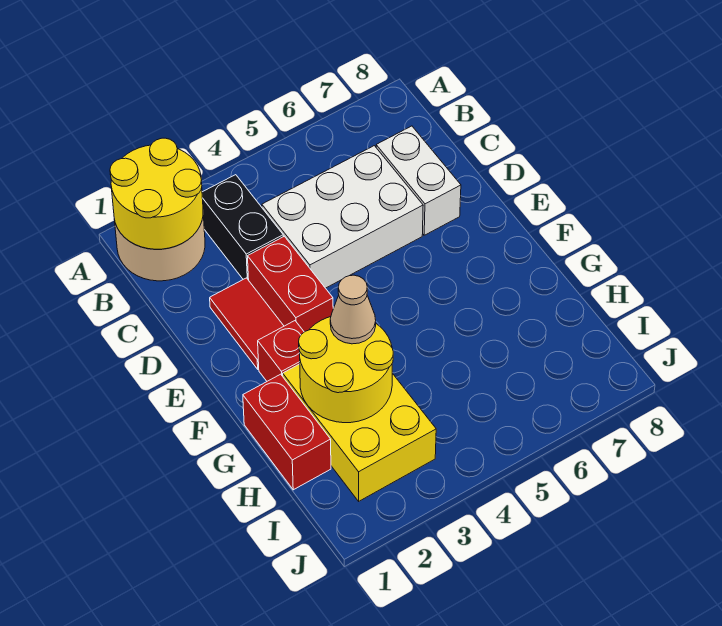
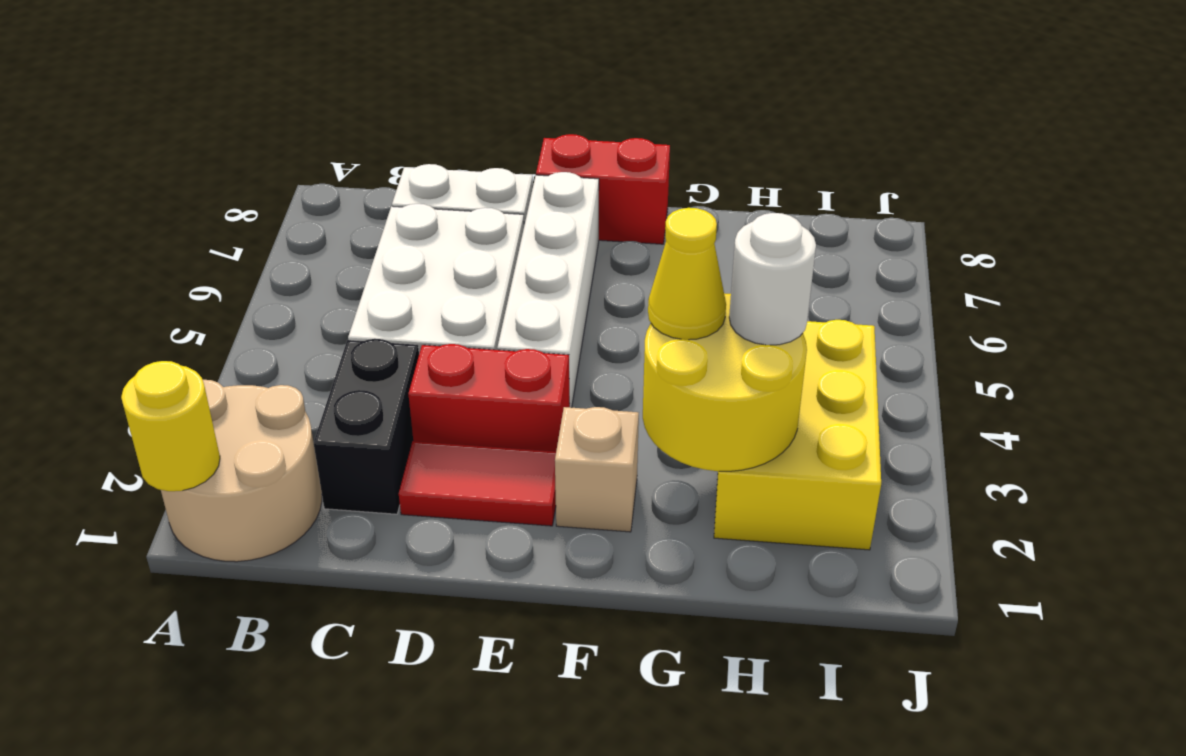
yellow round brick A1:B2 level 2 -> yellow round brick A1 level 2
black brick B3:C3 level 1 -> black brick C2:C3 level 1
none -> white brick E4:E7 level 1
red brick F2 level 1 -> tan brick F2 level 1
red brick G1:H1 level 1 -> red brick E8:F8 level 1
yellow brick G2:I3 level 1 -> yellow brick H2:I4 level 1
tan cone G3 level 3 -> yellow cone G3 level 3
none -> white round brick H3 level 3

